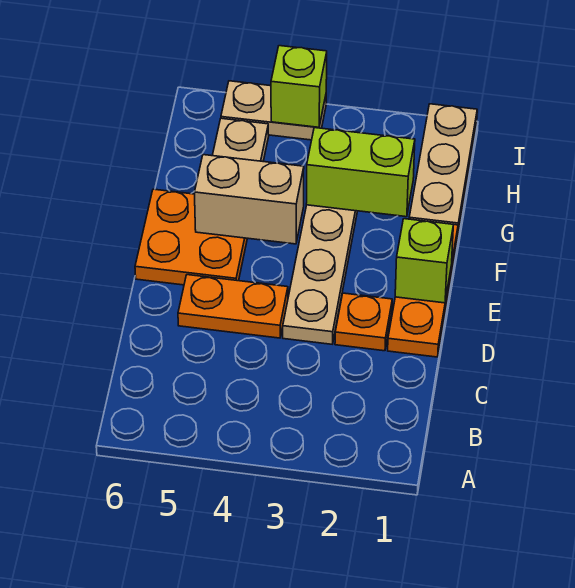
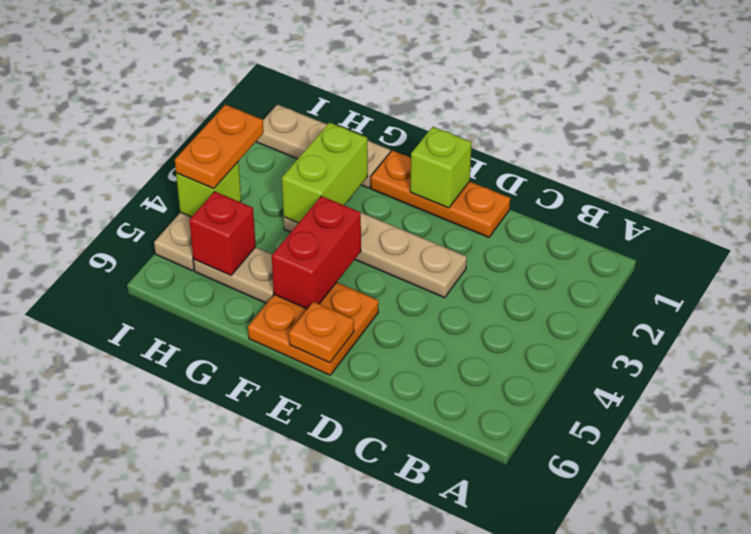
orange plate D2 level 1 -> orange plate E6 level 2
orange plate D4:D5 level 1 -> orange plate I3:I4 level 3
tan brick F4:F5 level 2 -> red brick F4:F5 level 2
none -> red brick H5 level 2

